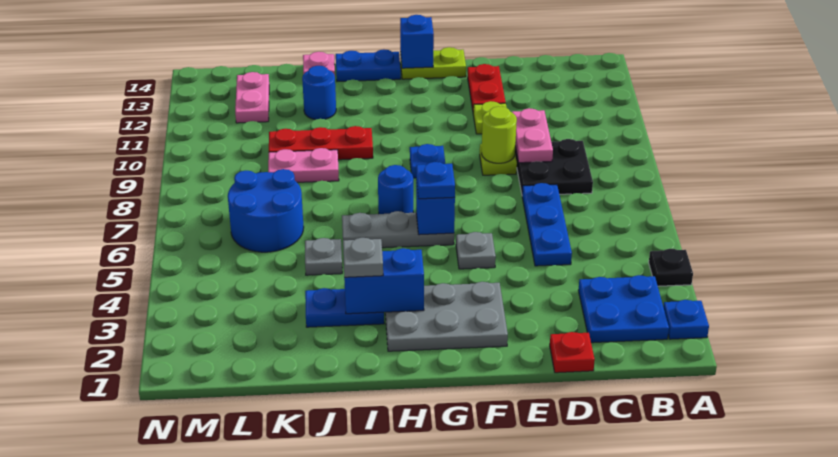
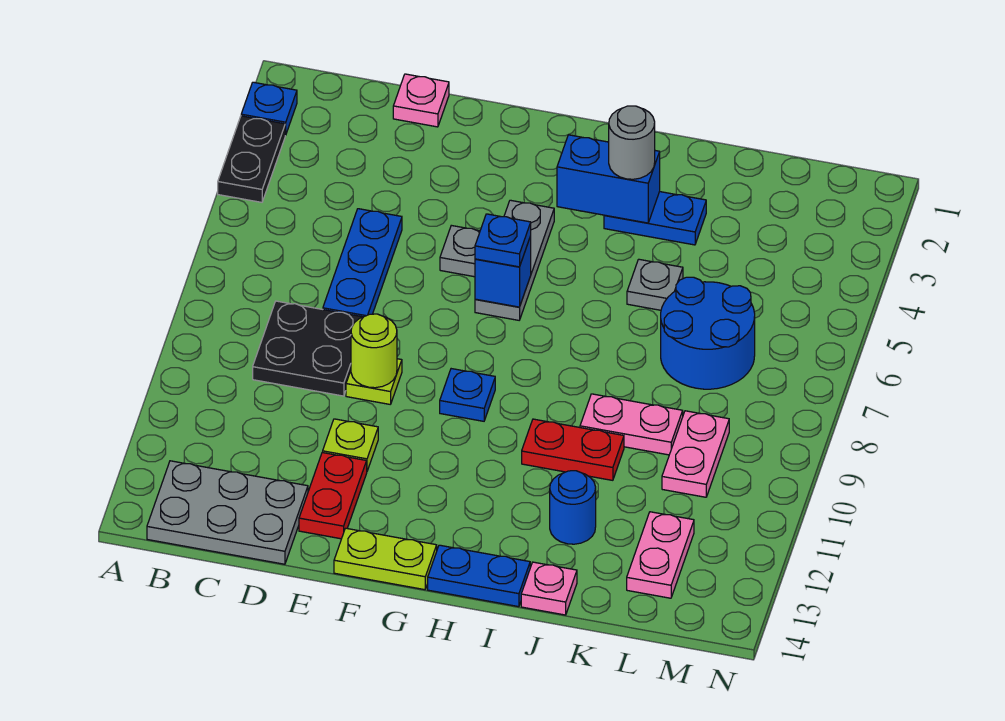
black plate A4 level 1 -> black plate A3:A4 level 1
blue plate B2:C3 level 1 -> none
red plate D1 level 1 -> pink plate D1 level 1
pink plate D9:D10 level 2 -> pink plate L9:L10 level 1
grey plate F2:H3 level 1 -> grey plate B13:D14 level 1
grey plate G6:I6 level 1 -> grey plate G4:G6 level 1
blue brick G14 level 2 -> none
blue round brick H7 level 1 -> none
grey plate I3 level 3 -> grey round brick I3 level 3
red plate I10:K10 level 1 -> red plate I10:J10 level 1

